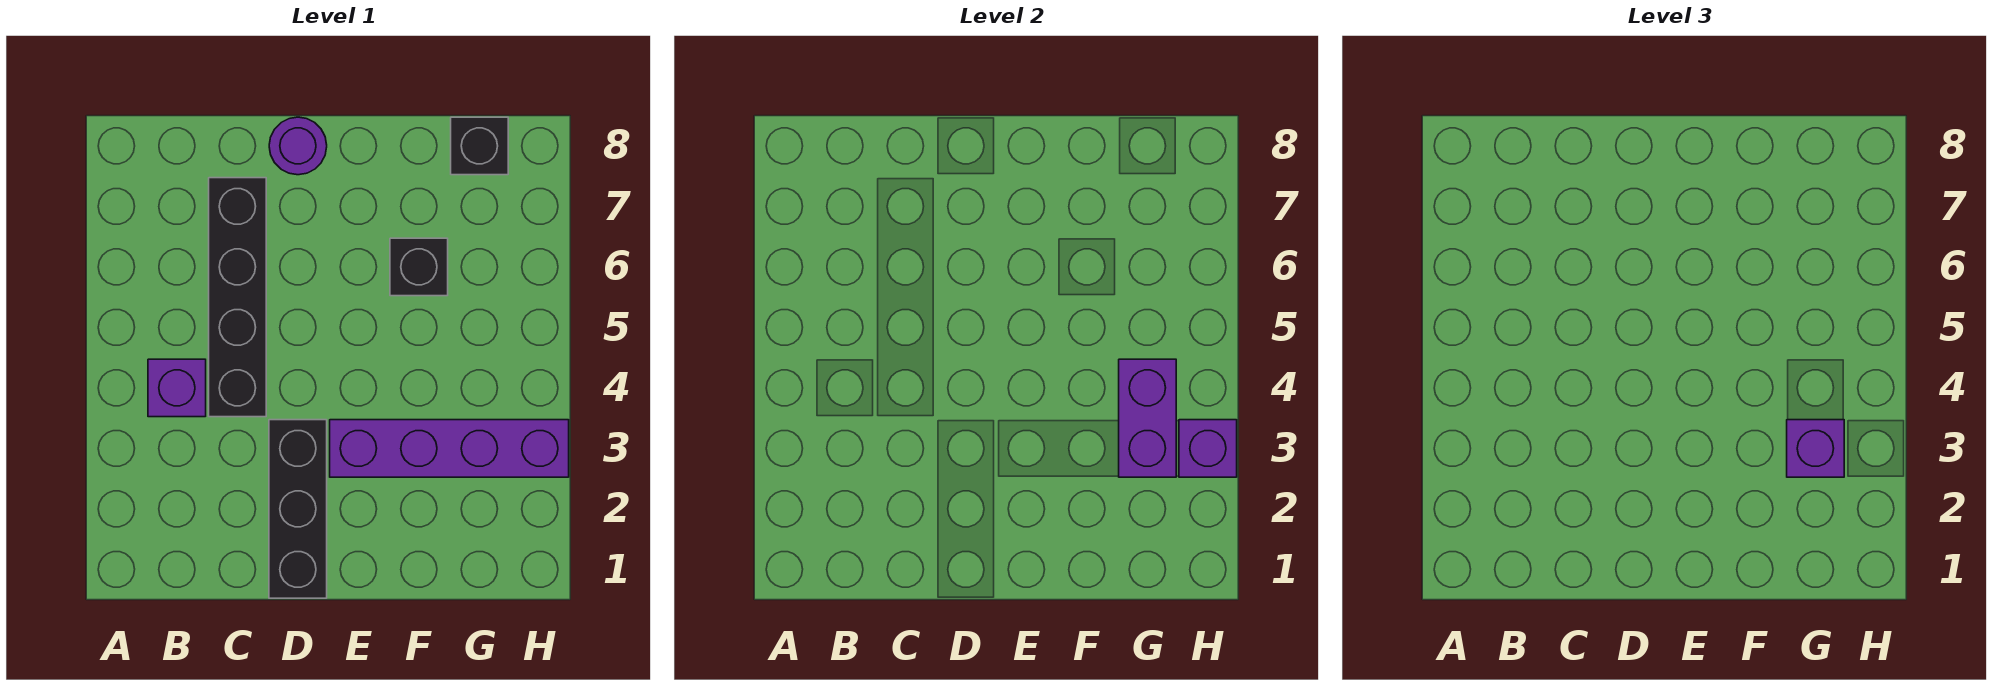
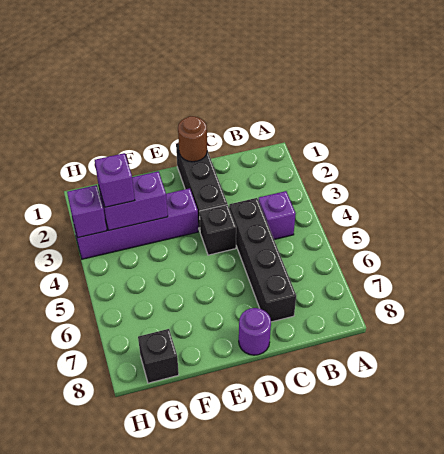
none -> brown round brick D1 level 2
black brick F6 level 1 -> black brick D4 level 1
purple brick G3:G4 level 2 -> purple brick F3:G3 level 2

